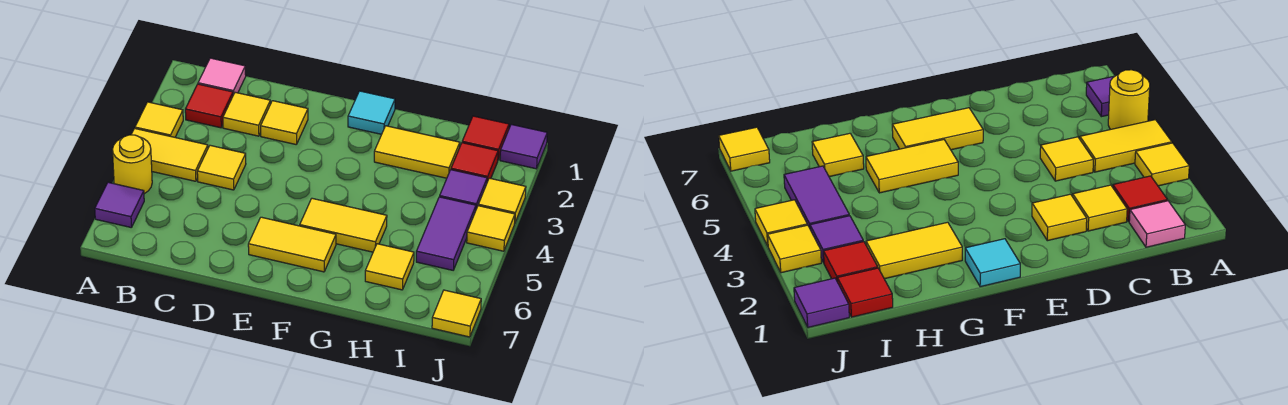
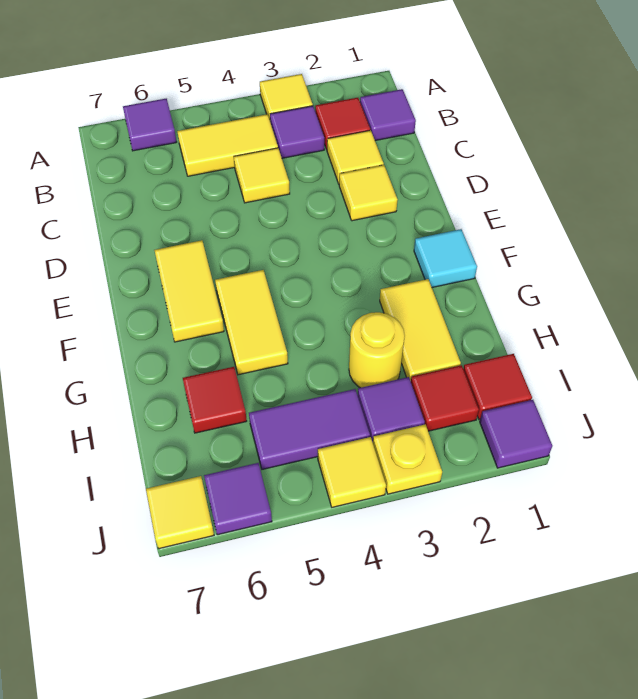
yellow tile A4:B4 level 1 -> yellow tile B4:B5 level 1
yellow round brick A5 level 1 -> yellow round brick H3 level 1
pink tile B1 level 1 -> purple tile B1 level 1
none -> purple tile B3 level 1
yellow tile H6 level 1 -> red tile H6 level 1
yellow tile J3 level 1 -> yellow plate J3 level 1
none -> purple tile J6 level 1

